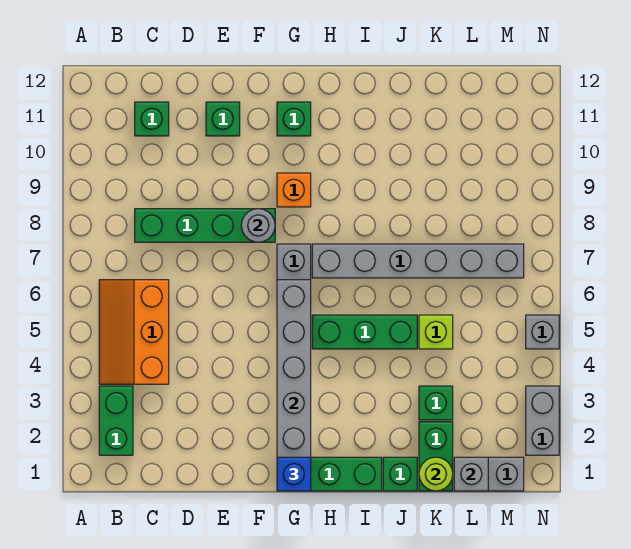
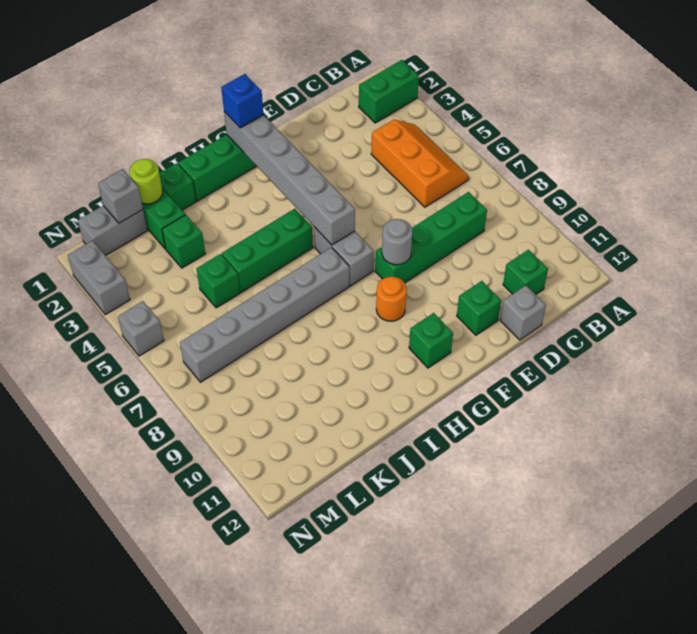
green brick B2:B3 level 1 -> green brick A2:B2 level 1
none -> grey brick D12 level 1
orange brick G9 level 1 -> orange round brick G9 level 1
lime brick K5 level 1 -> green brick K5 level 1

